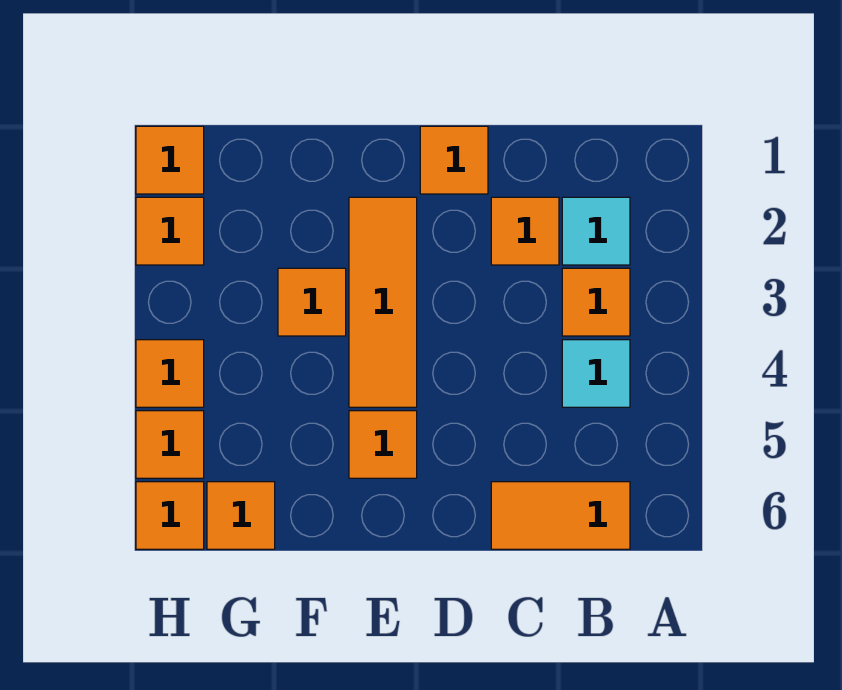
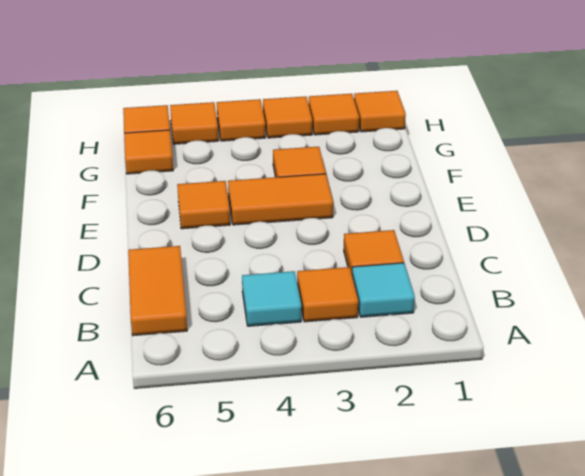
orange tile D1 level 1 -> orange tile H3 level 1
orange tile E2:E4 level 1 -> orange tile E3:E4 level 1

